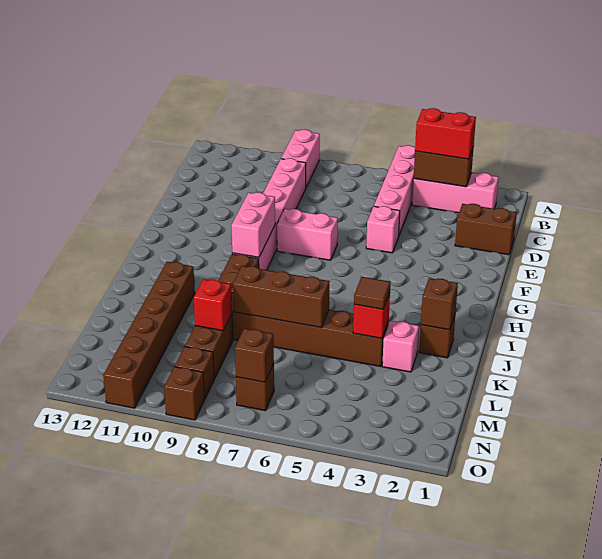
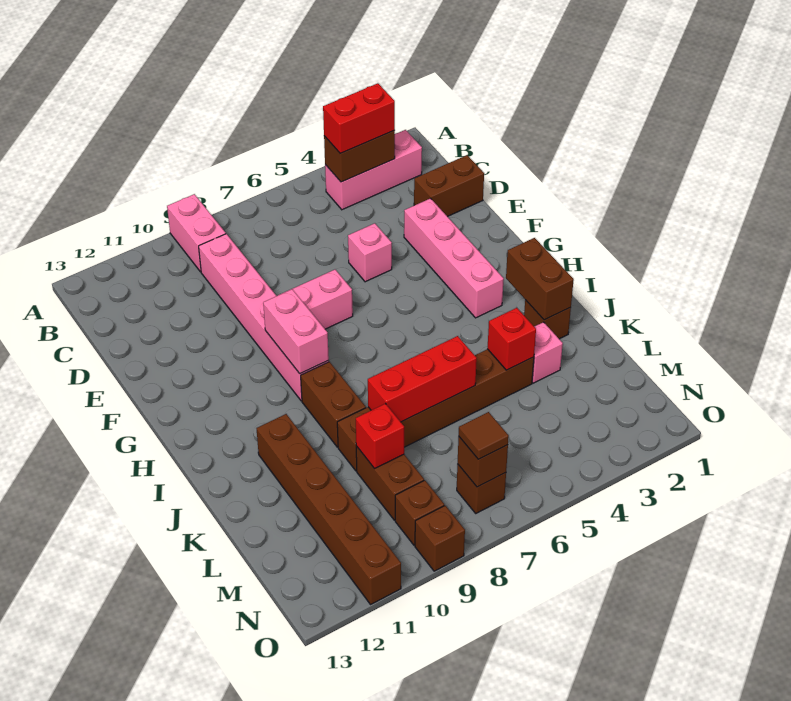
pink brick A5:D5 level 1 -> pink brick E3:H3 level 1
brown brick J2 level 2 -> brown brick I2:J2 level 2
brown tile K4 level 3 -> brown tile N7 level 3
brown brick K6:K8 level 2 -> red brick K6:K8 level 2

